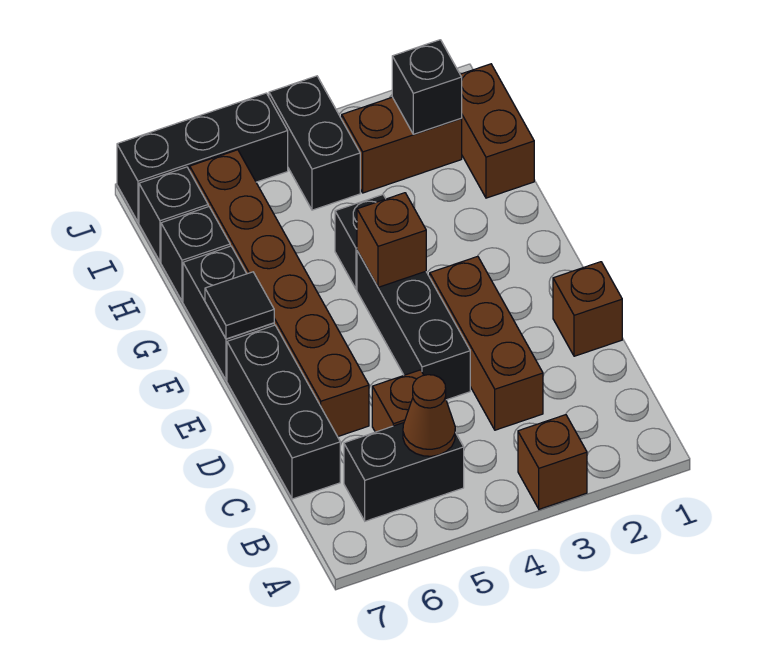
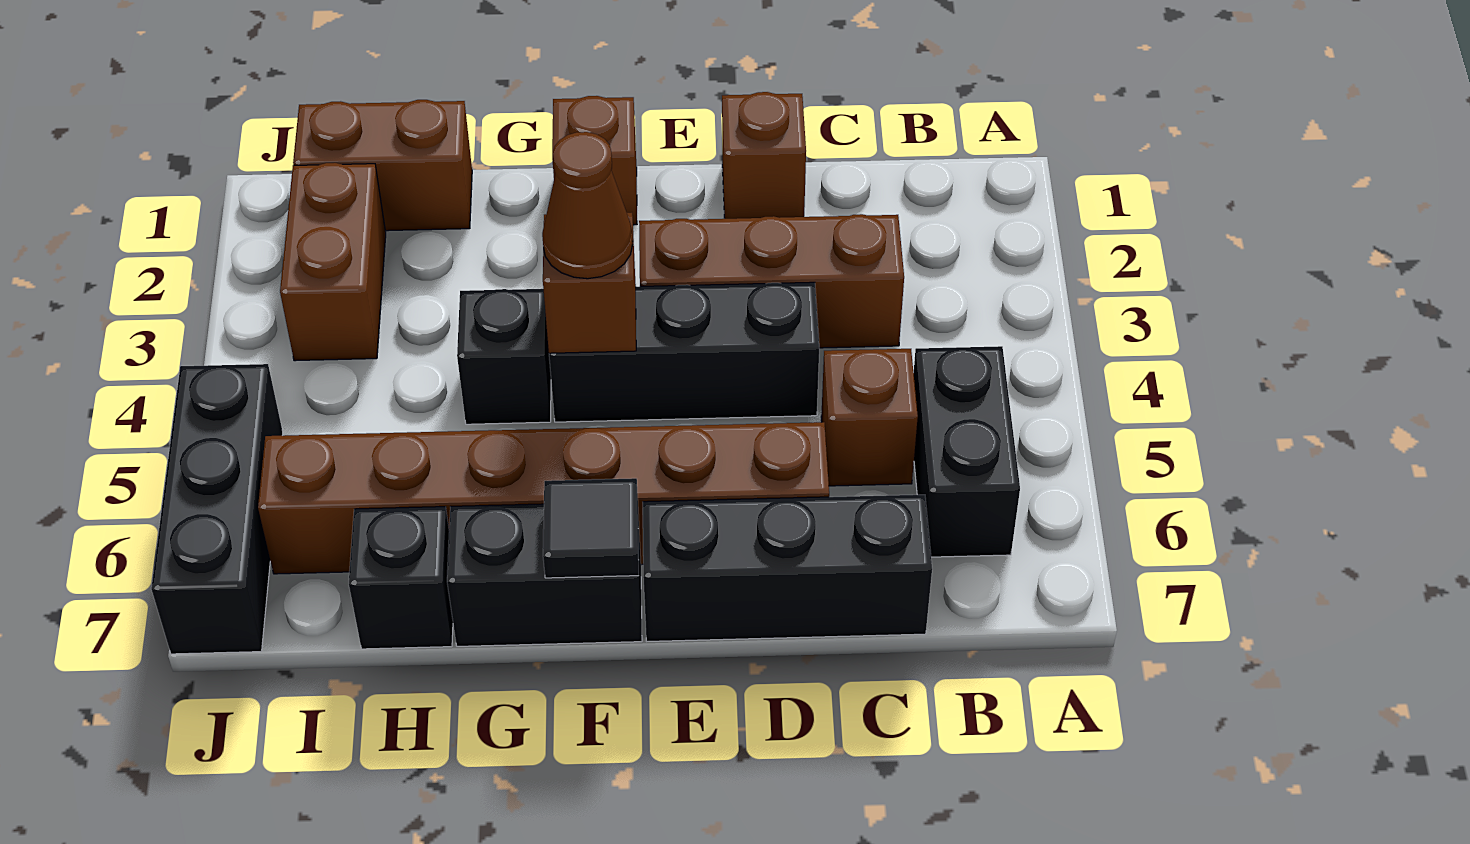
brown brick A3 level 1 -> brown brick F1 level 1
brown cone B5 level 2 -> brown cone F4 level 3
black brick I2 level 2 -> none
black brick I4:J4 level 1 -> none
black brick I7 level 1 -> none

